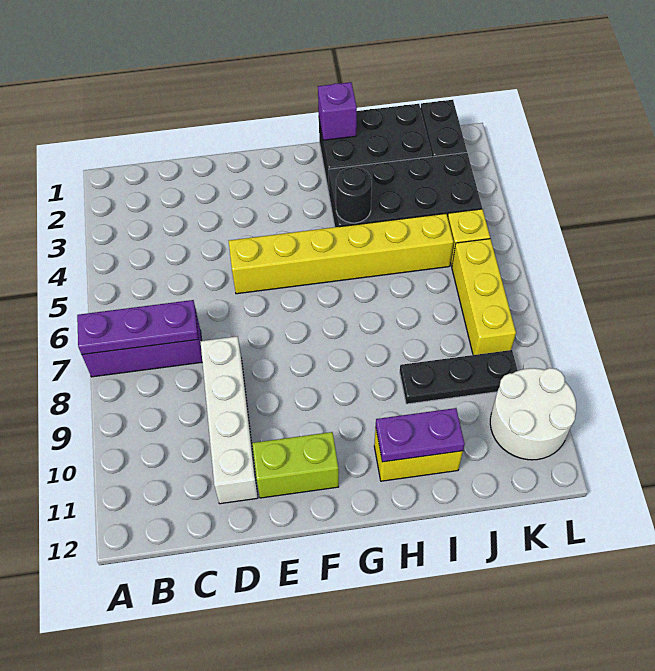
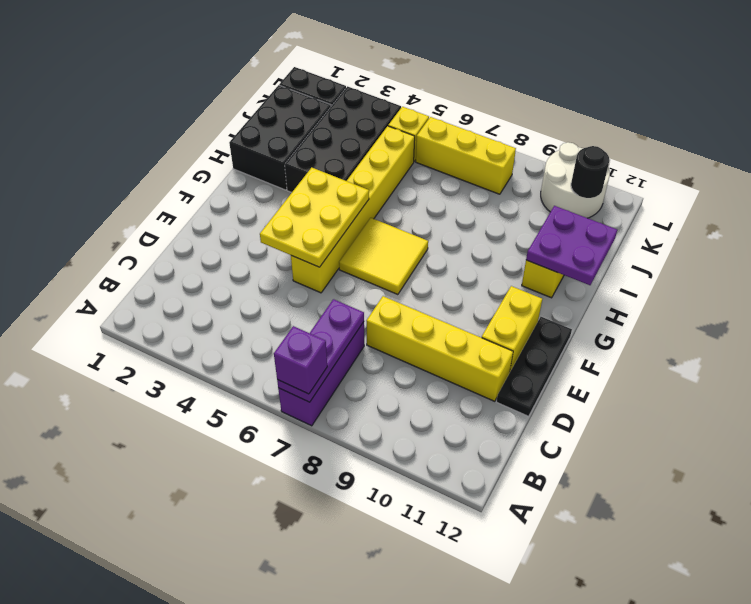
white brick D8:D11 level 1 -> yellow brick D8:D11 level 1
none -> yellow plate E4:G5 level 2
lime brick E11:F11 level 1 -> yellow brick E11:F11 level 1
none -> yellow tile F6:G7 level 1
purple brick H1 level 2 -> purple brick A7 level 3
black round brick H4 level 2 -> black round brick K11 level 2
purple plate H11:I11 level 2 -> purple plate H11:I12 level 2
black plate I9:K9 level 1 -> black plate D12:F12 level 1

